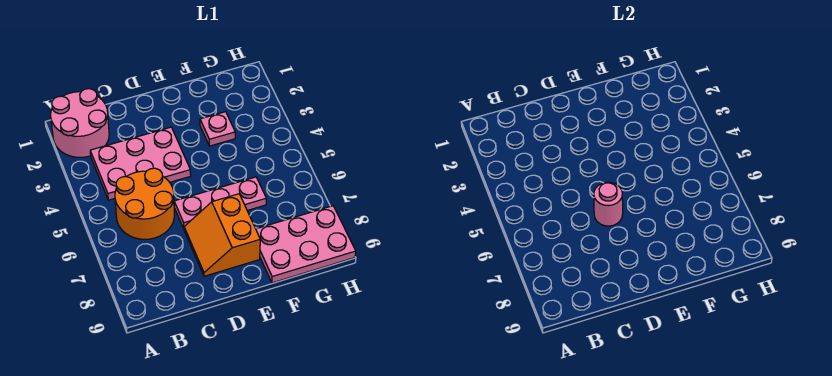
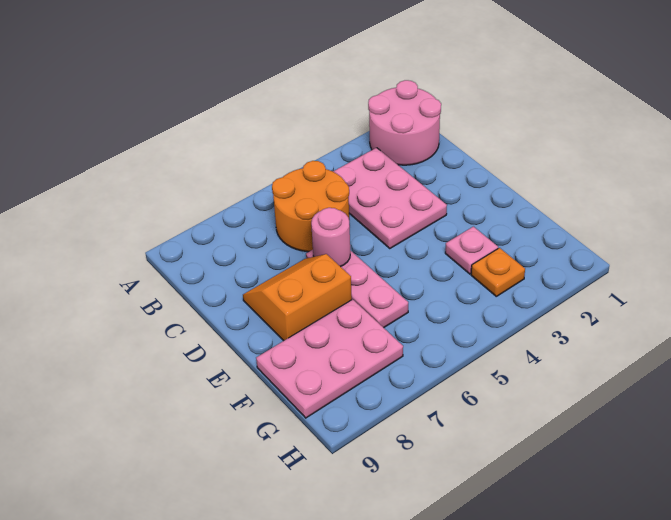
pink plate F8:H9 level 1 -> pink plate F7:G9 level 1
none -> orange plate G3 level 1

